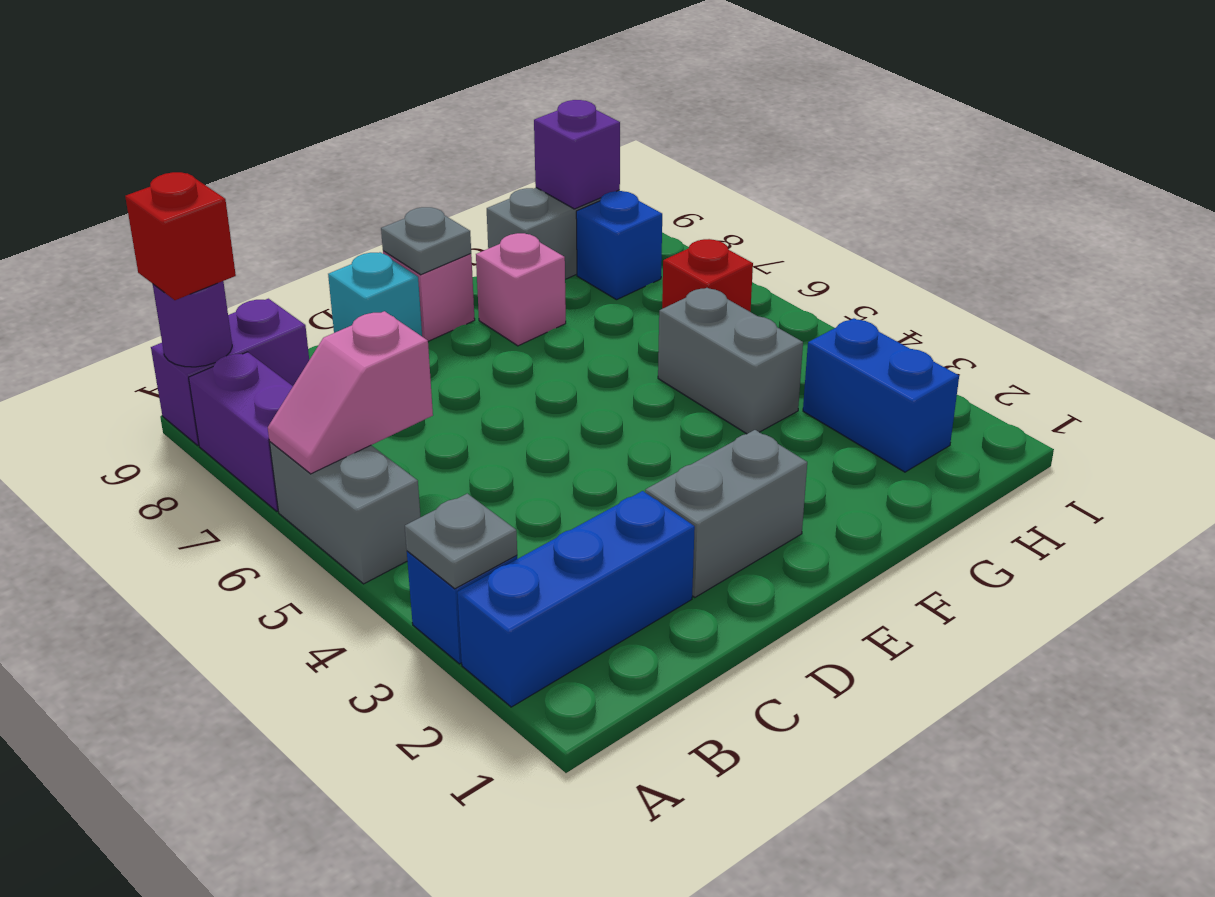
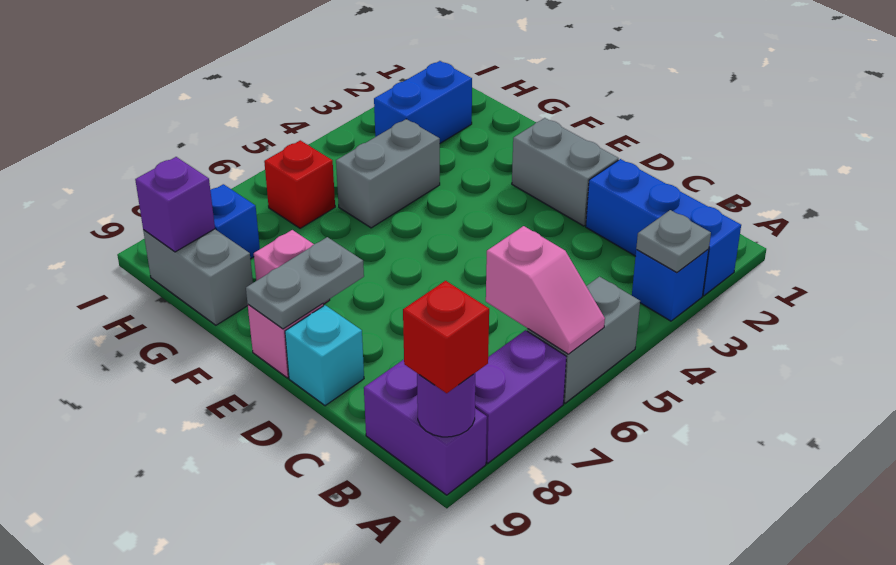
grey plate E9 level 2 -> grey plate E8:E9 level 2

